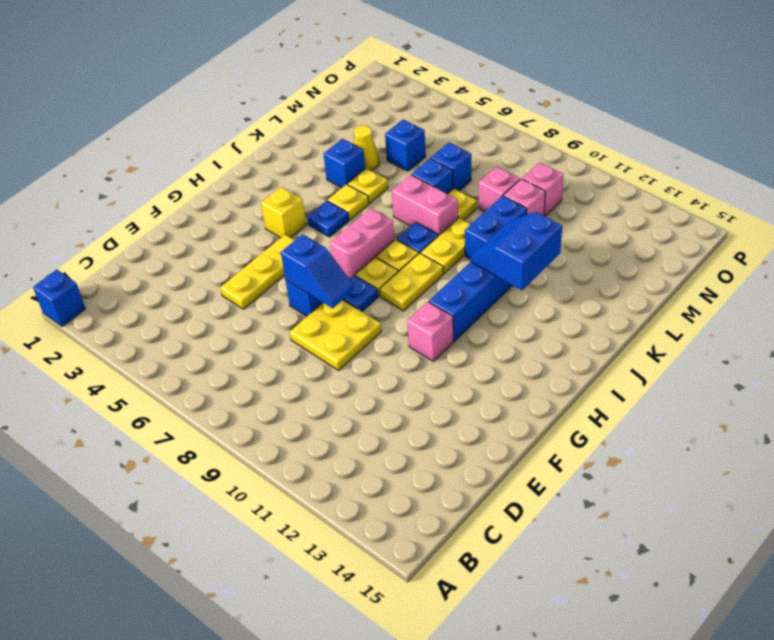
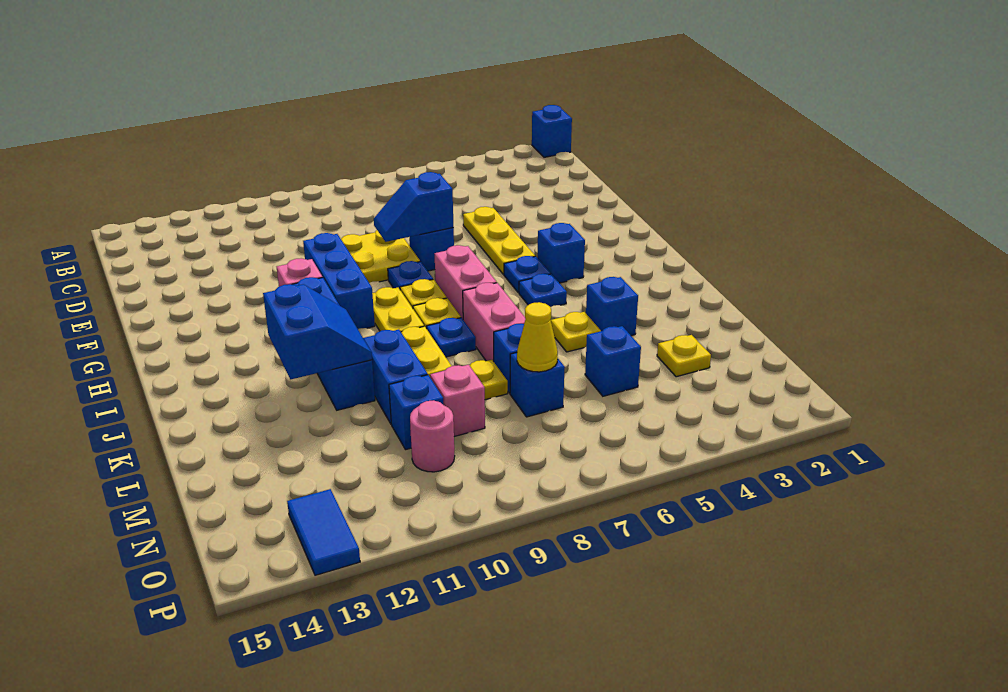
none -> blue brick F10:H10 level 1
yellow brick H4 level 1 -> blue brick H4 level 1
none -> blue plate H5 level 1
yellow plate J5 level 1 -> yellow plate M3 level 1
pink brick K7:K8 level 1 -> pink brick J7:K7 level 1
yellow cone L4 level 1 -> yellow cone M7 level 2
pink brick M10 level 1 -> blue brick M10 level 1
pink brick N10 level 1 -> pink round brick N10 level 1
none -> blue tile O13:P13 level 1

